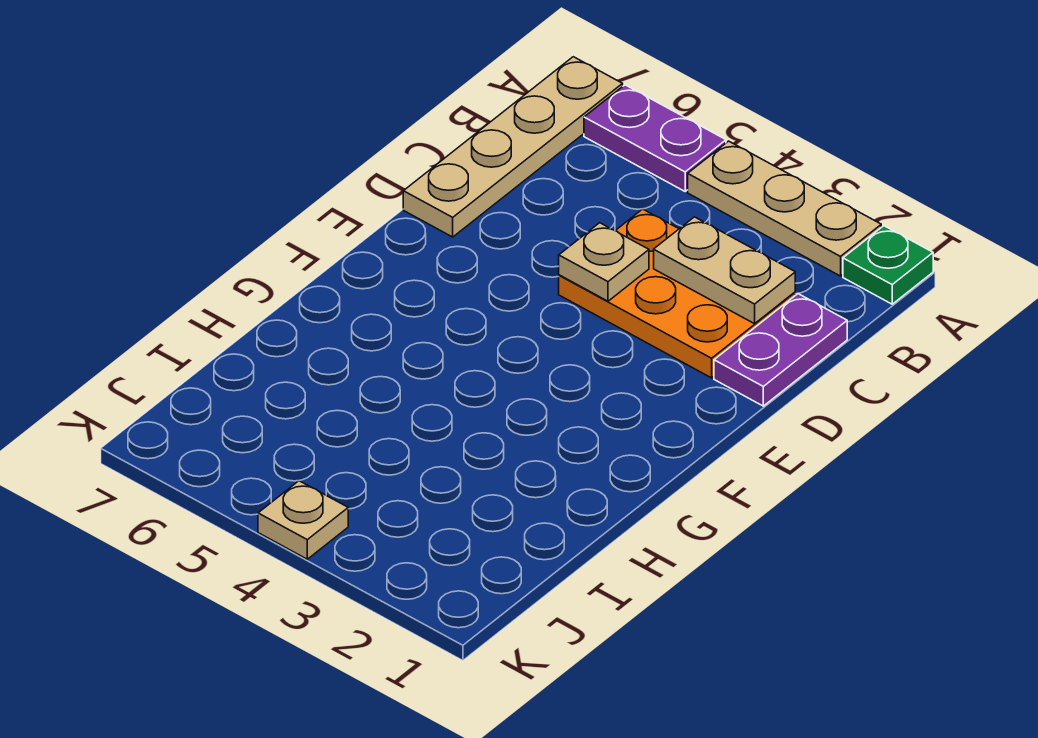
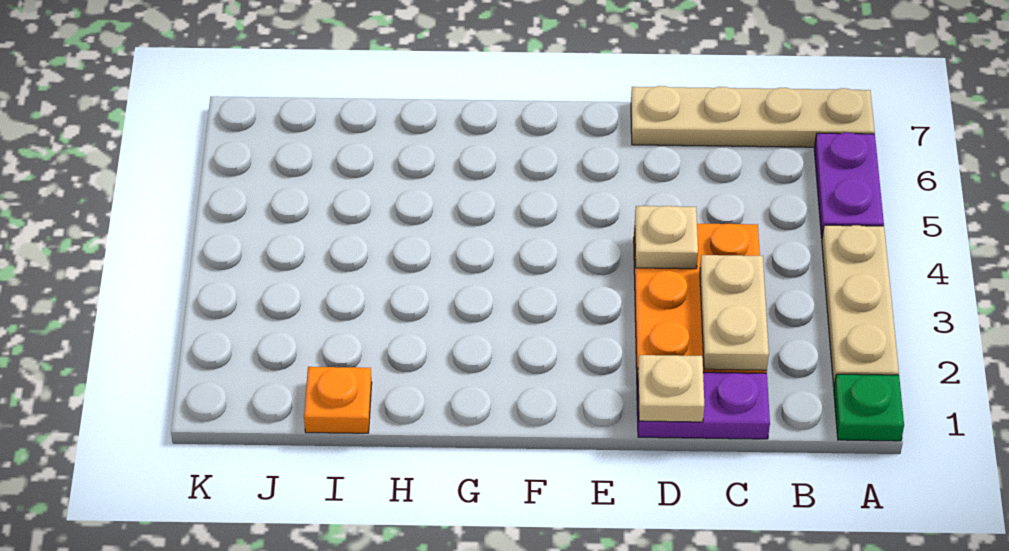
none -> orange plate I1 level 1
tan plate K4 level 1 -> tan plate D1 level 2

